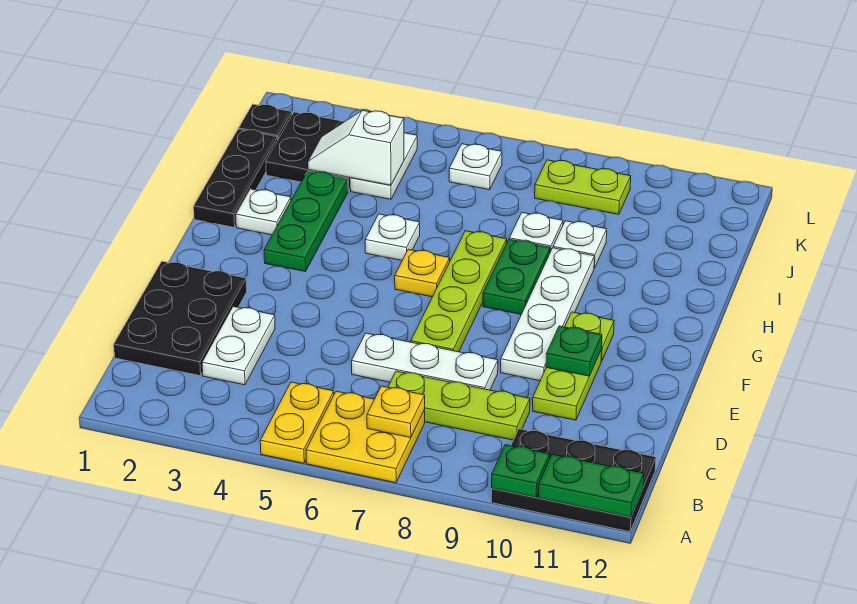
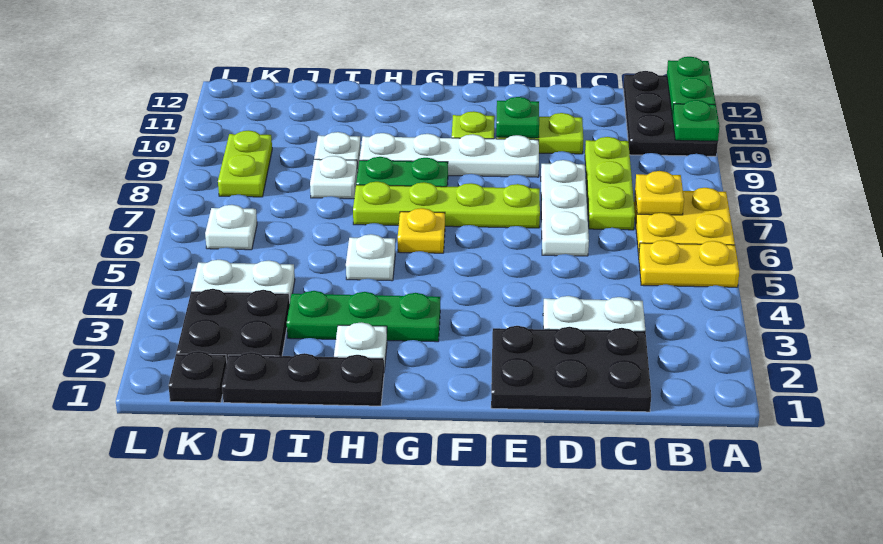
white slope J3:J4 level 2 top 4 -> none

